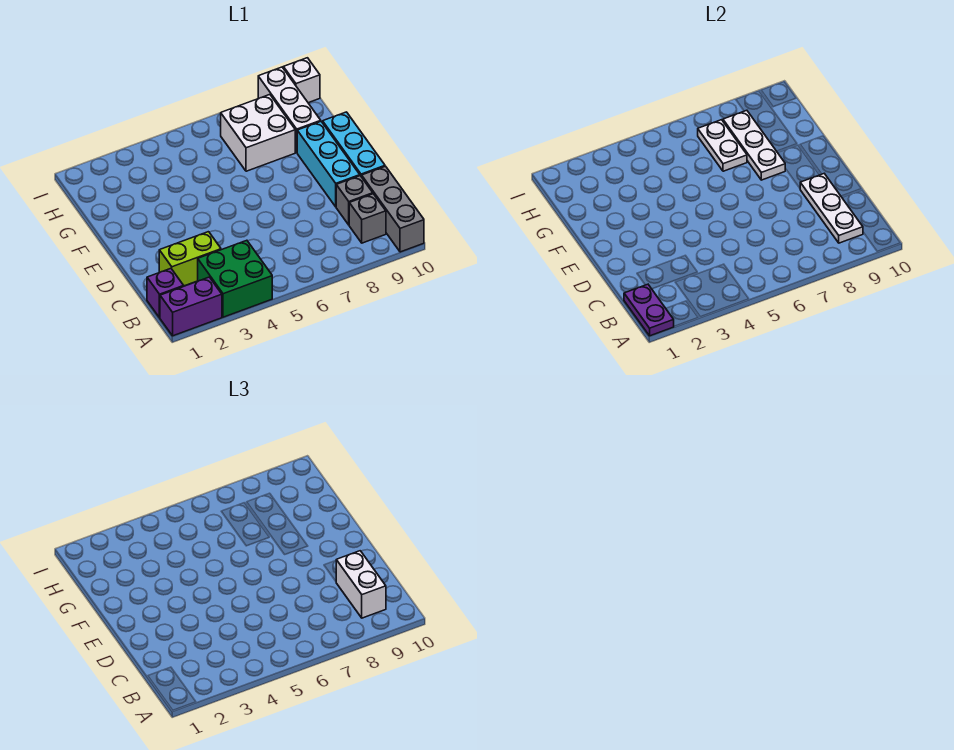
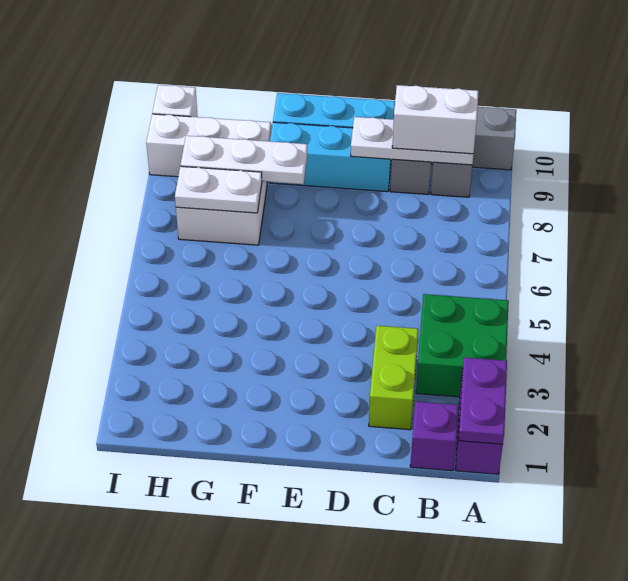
purple plate A1:B1 level 2 -> purple plate A1:A2 level 2

